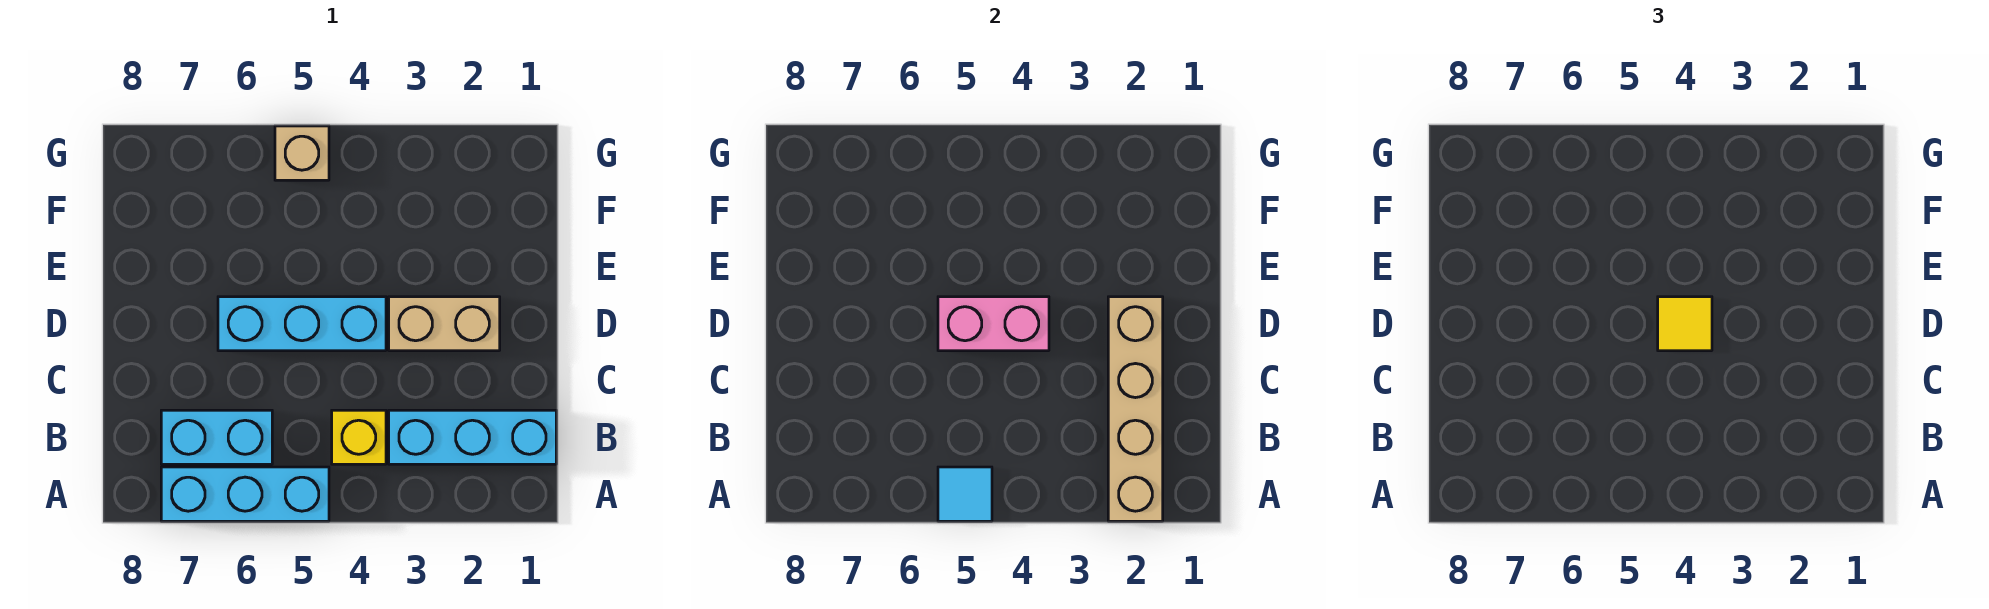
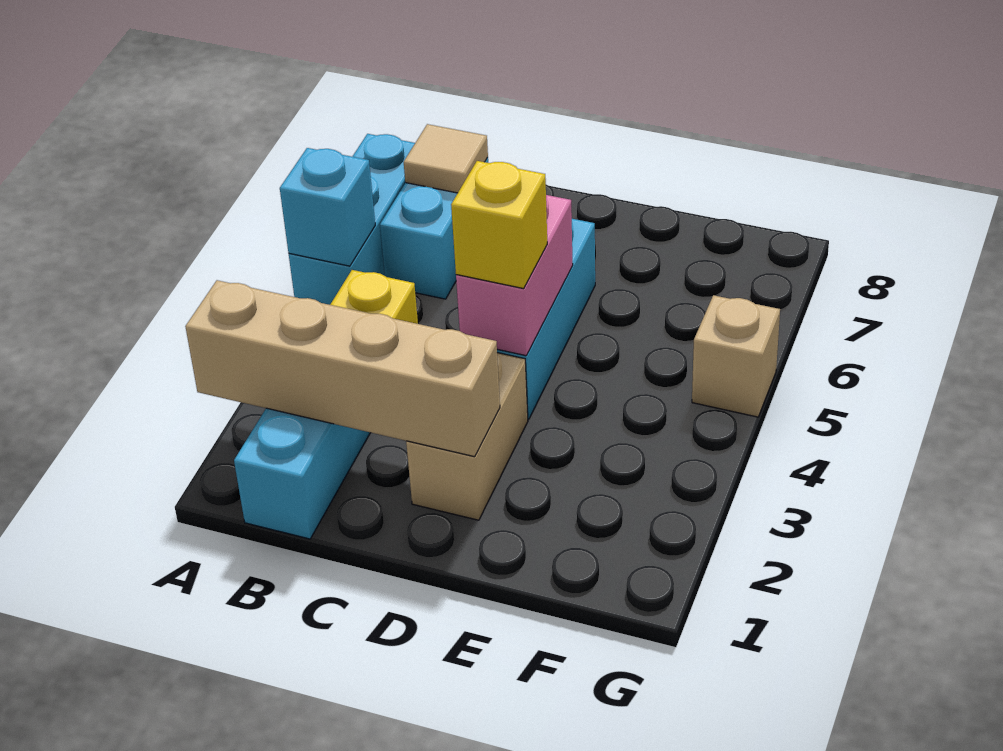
cyan tile A5 level 2 -> cyan brick A5 level 2
none -> tan tile B7 level 2
yellow tile D4 level 3 -> yellow brick D4 level 3

